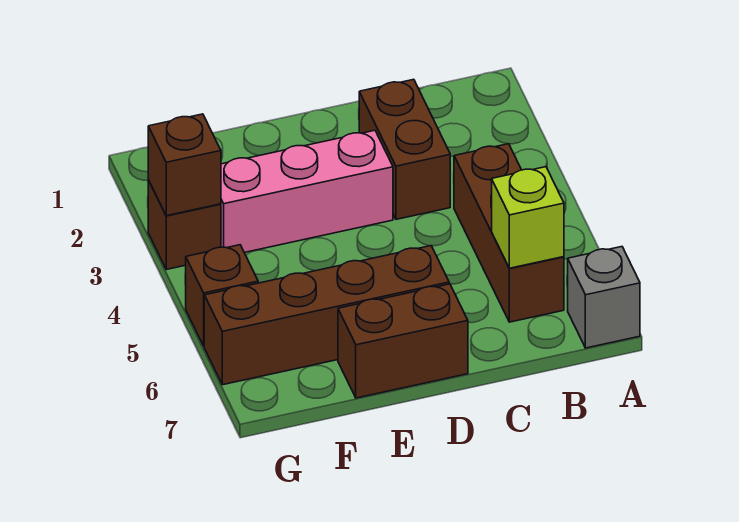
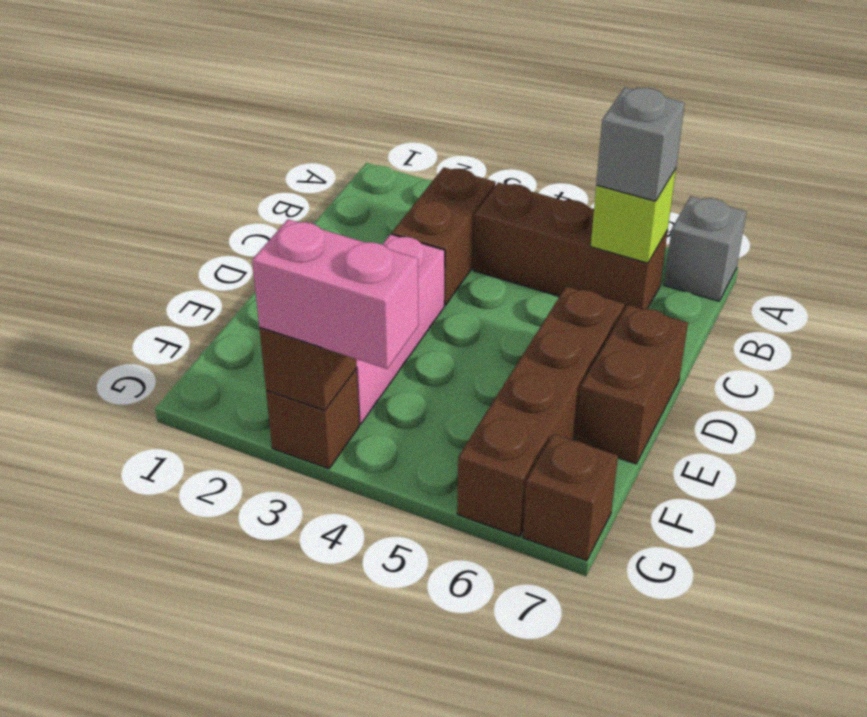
none -> grey brick B6 level 3
brown brick C2:C3 level 1 -> brown brick B3:C3 level 1
none -> pink brick G3:G4 level 3
brown brick G5 level 1 -> brown brick G7 level 1

